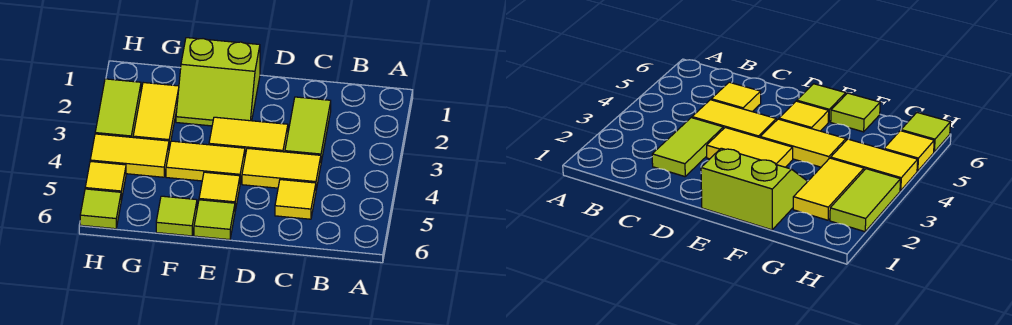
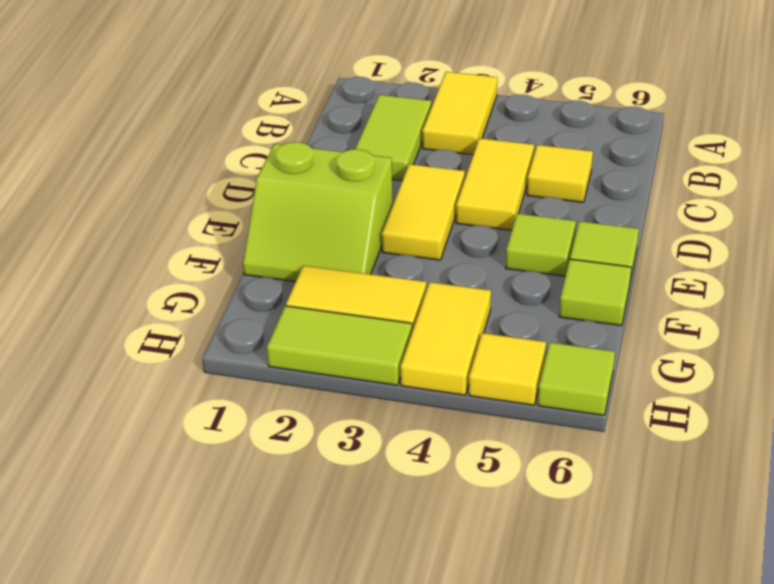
lime tile C2:C3 level 1 -> lime tile B2:C2 level 1
lime slope E1:F2 level 1 top 1 -> lime slope E1:F2 level 1 top E
yellow tile E4:F4 level 1 -> yellow tile A3:B3 level 1
yellow tile E5 level 1 -> lime tile E5 level 1

